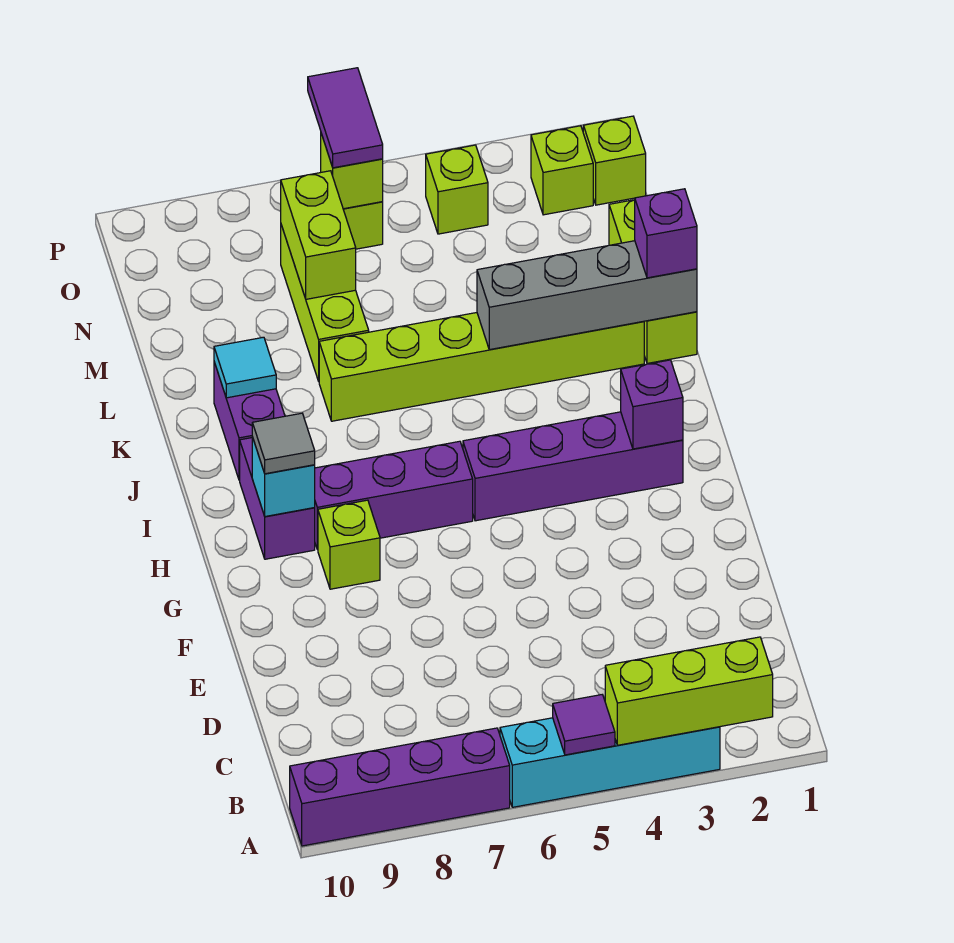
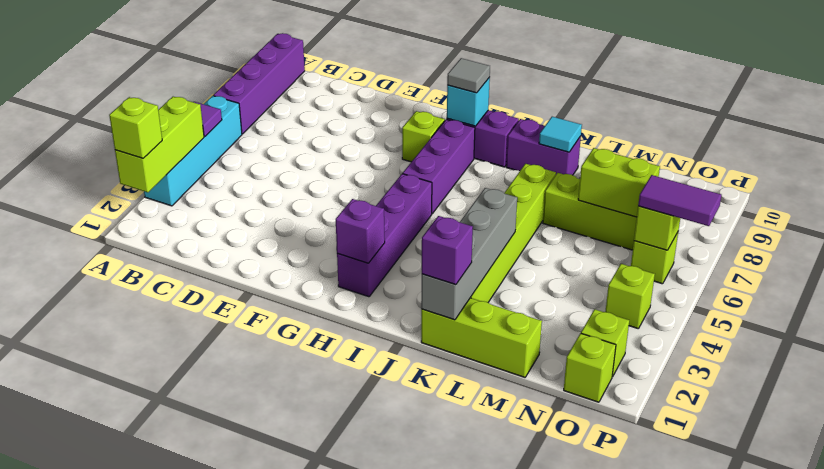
none -> lime brick A2 level 3

